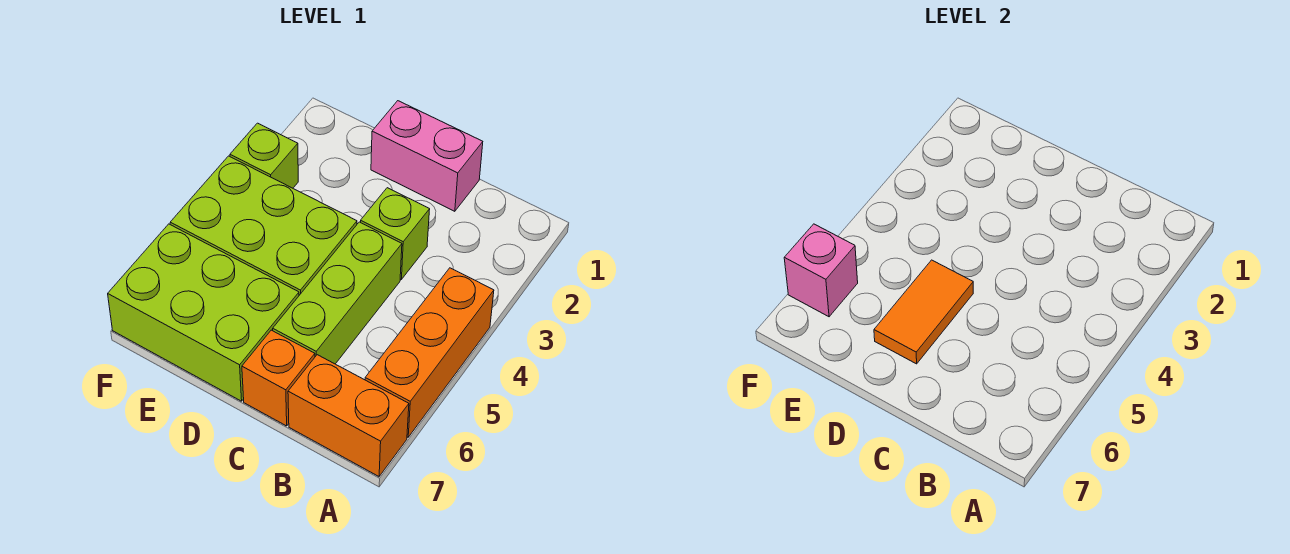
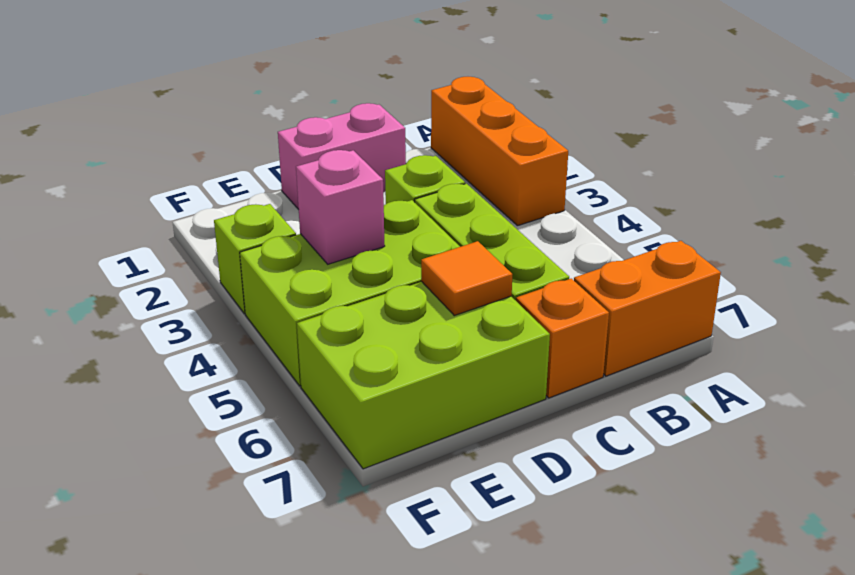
orange brick A4:A6 level 1 -> orange brick A1:A3 level 1
orange tile D5:D6 level 2 -> orange tile D6 level 2
pink brick F6 level 2 -> pink brick E4 level 2

